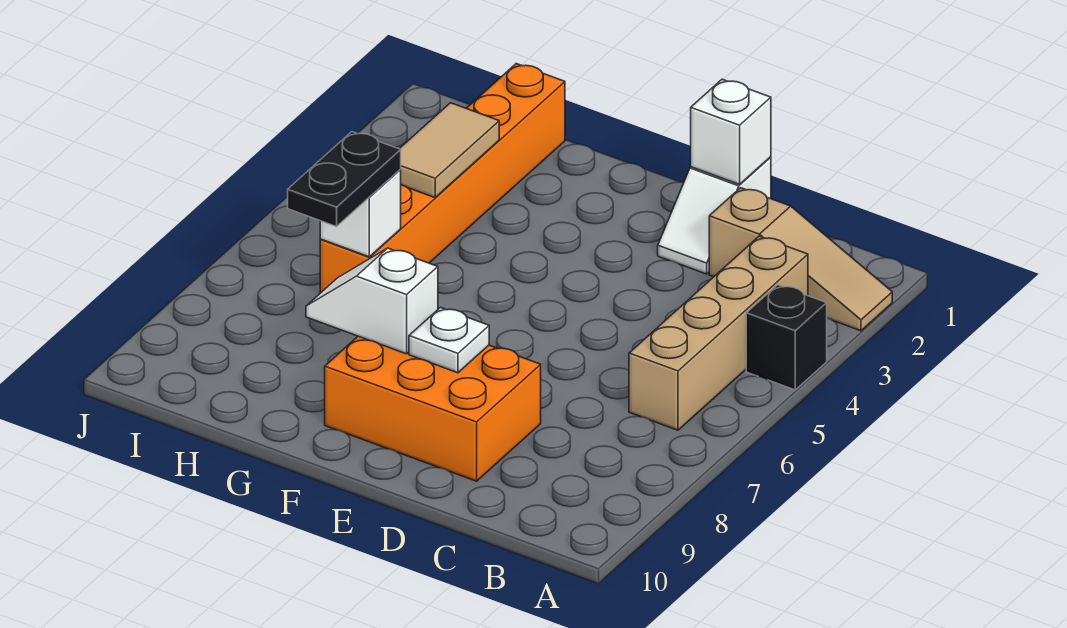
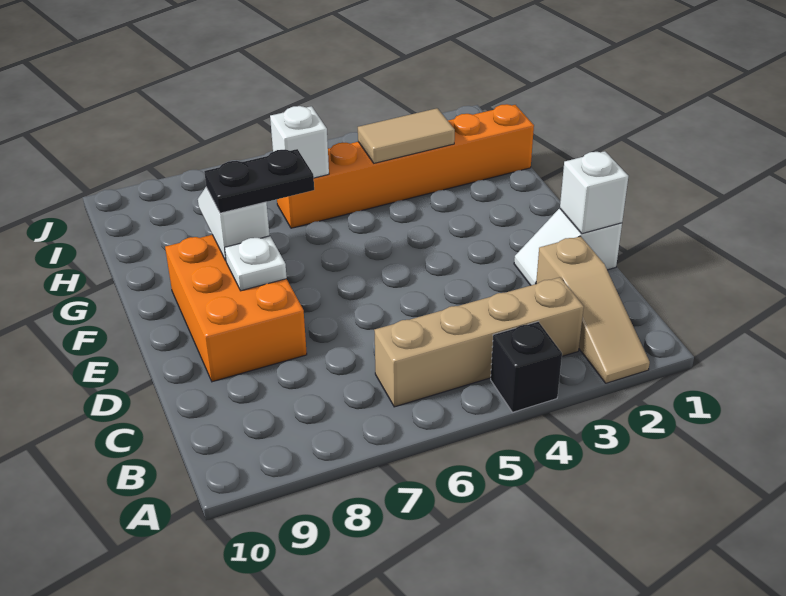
black plate H6:H7 level 3 -> black plate F7:F8 level 3

